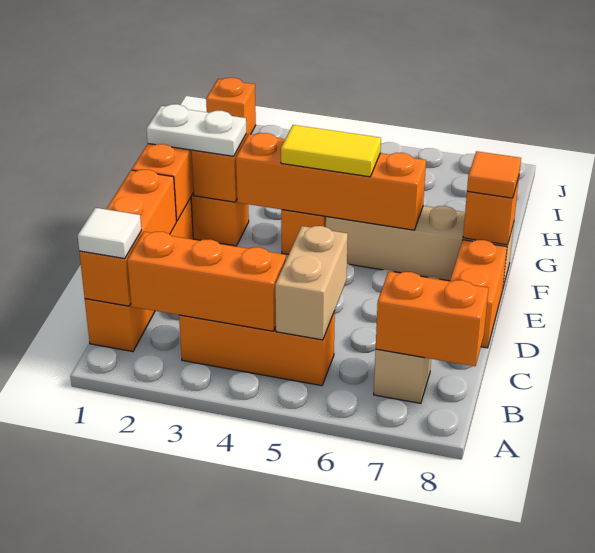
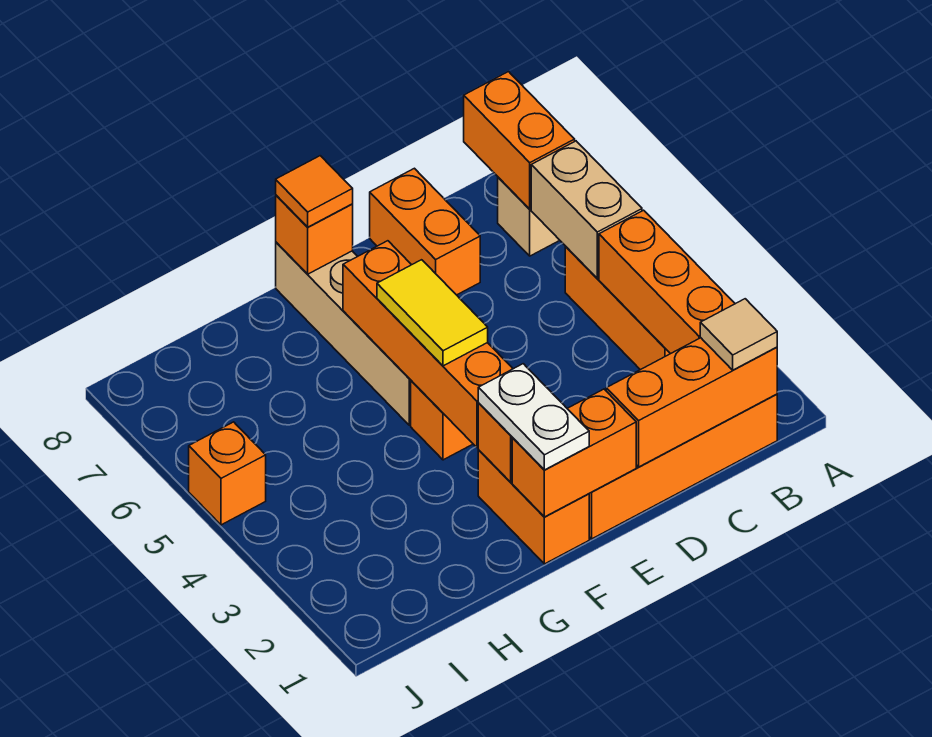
white tile B1 level 3 -> tan tile B1 level 3
tan brick B5:C5 level 2 -> tan brick B5:B6 level 2
orange brick D8:E8 level 1 -> orange brick D7:D8 level 1
orange brick J1 level 1 -> orange brick J5 level 1

